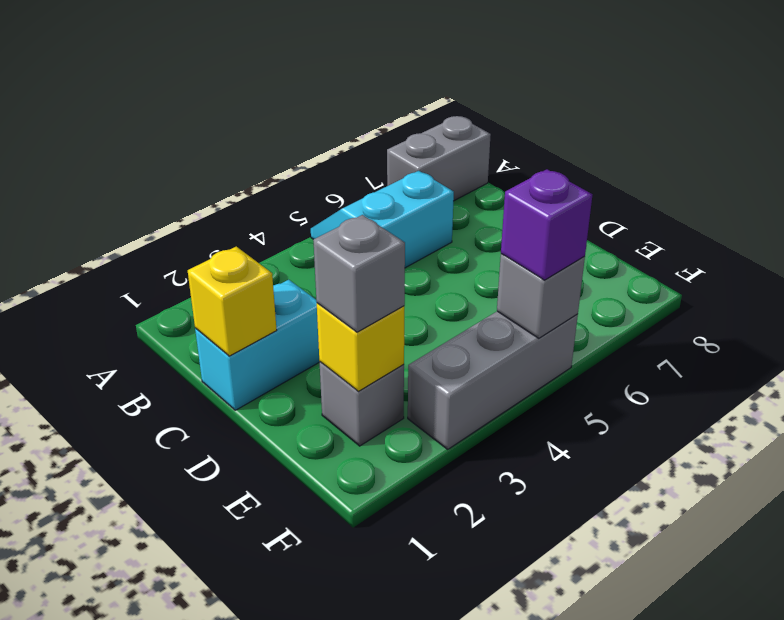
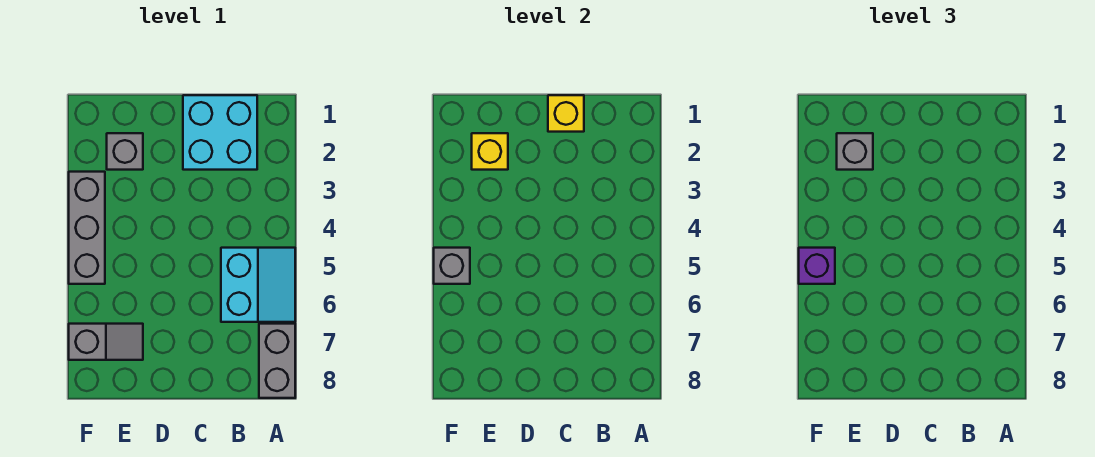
cyan brick C1:C2 level 1 -> cyan brick B1:C2 level 1
none -> grey slope E7:F7 level 1 top F

